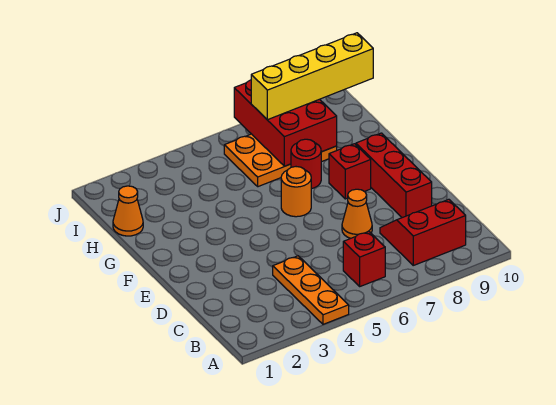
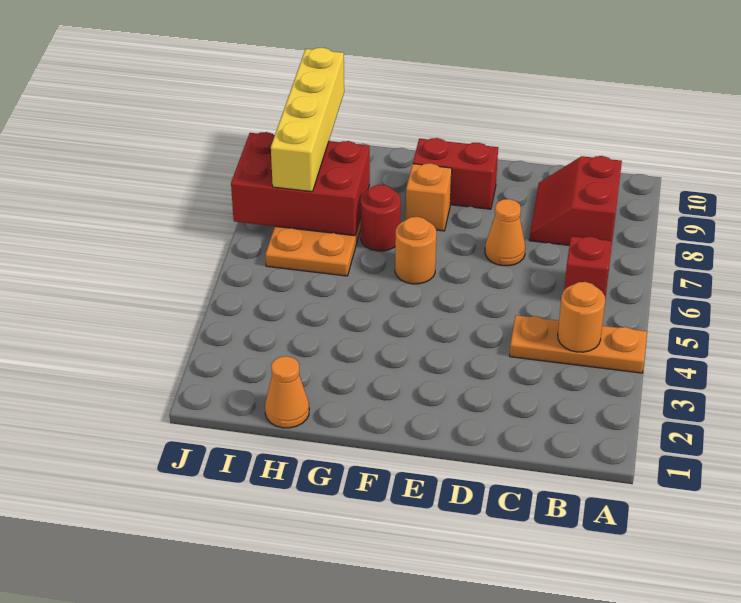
none -> orange round brick B4 level 2
red brick D9:F9 level 1 -> red brick E9:F9 level 1
red brick F8 level 1 -> orange brick F8 level 1

